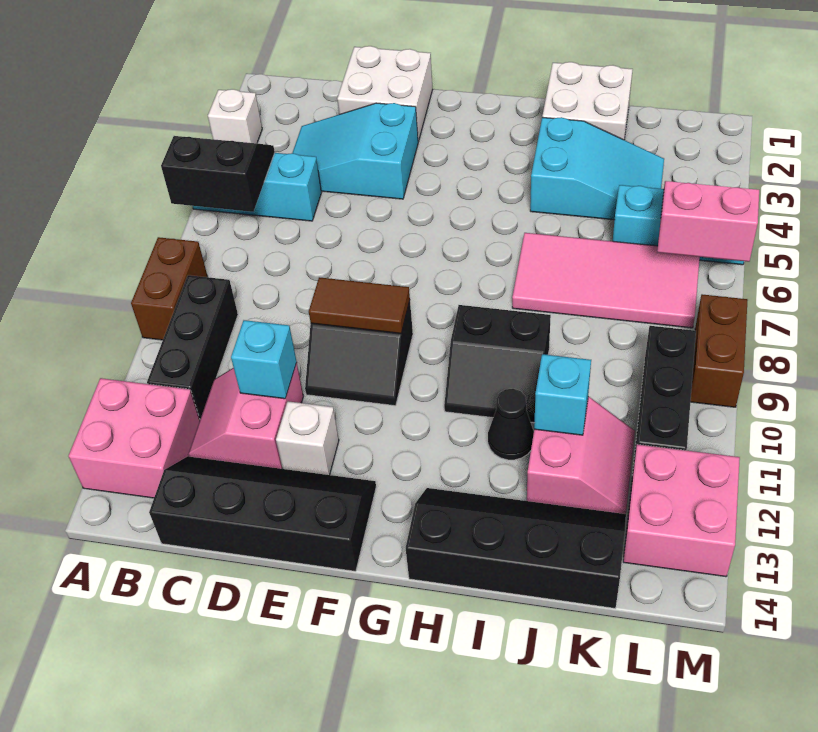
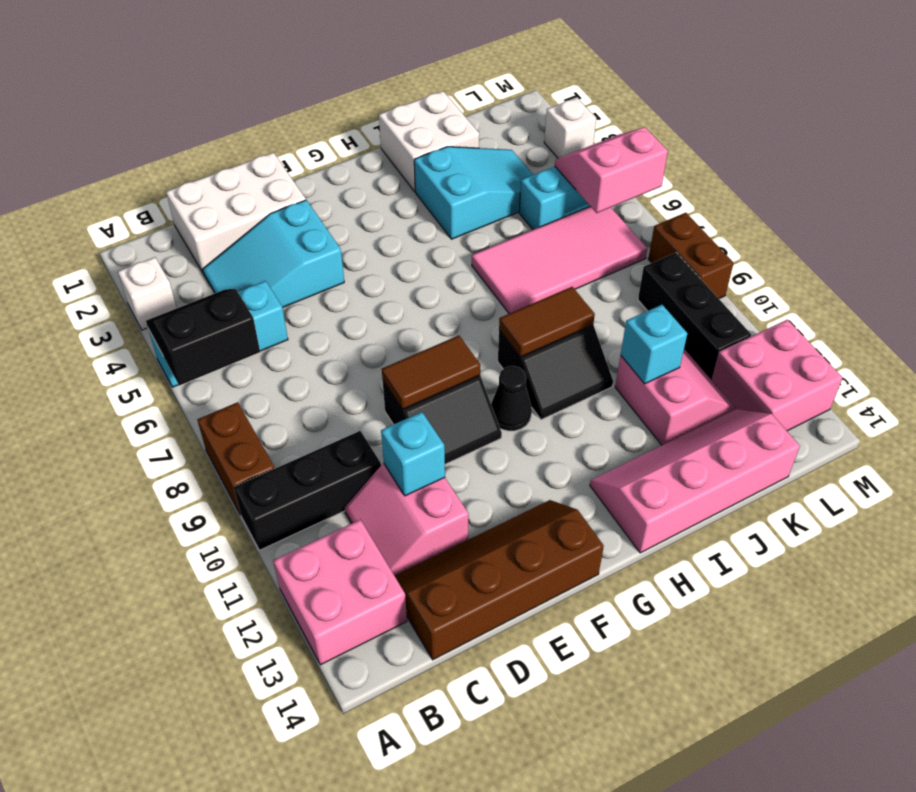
black brick B9:B11 level 1 -> black brick A10:C10 level 1
black slope C13:F14 level 1 top 14 -> brown slope C13:F14 level 1 top 14
white brick D1:E2 level 1 -> white brick C1:E2 level 1
white brick E12 level 1 -> white brick M3 level 1
none -> brown tile H9:I9 level 2
black slope H13:K14 level 1 top 14 -> pink slope H13:K14 level 1 top 14
black cone I11 level 1 -> black cone G10 level 1

